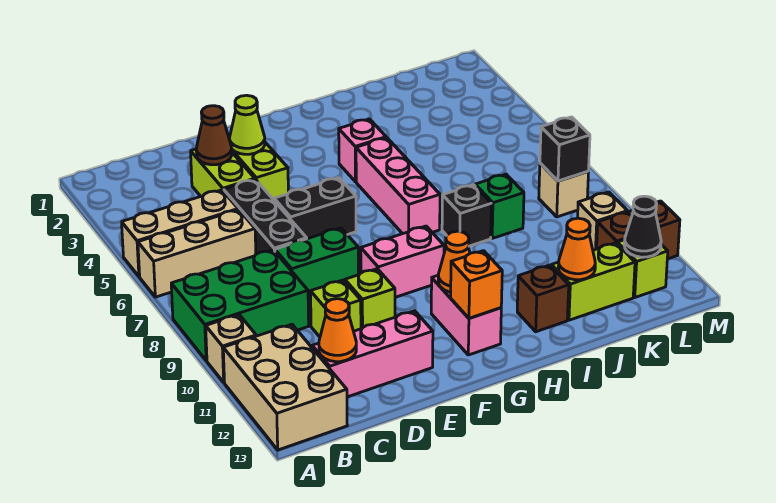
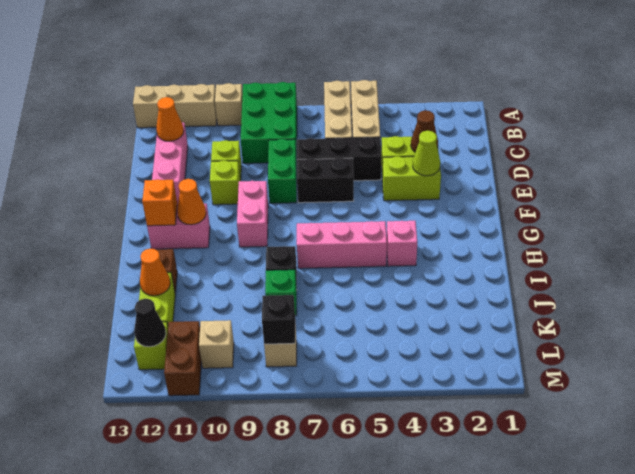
tan brick A11:B13 level 1 -> tan brick A11:A13 level 1
black brick E6:F6 level 1 -> black brick E6:E7 level 1

